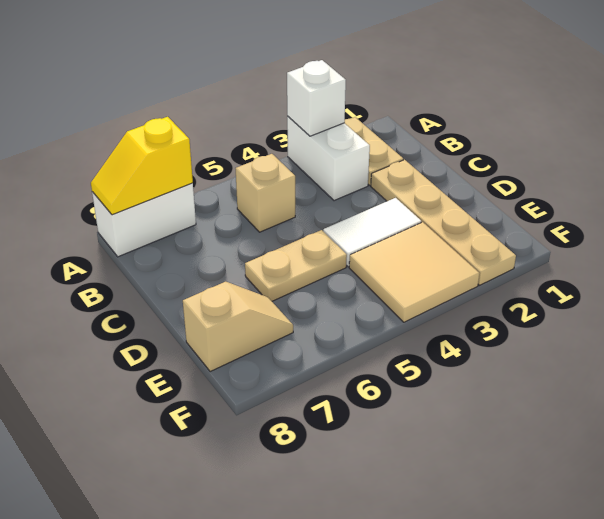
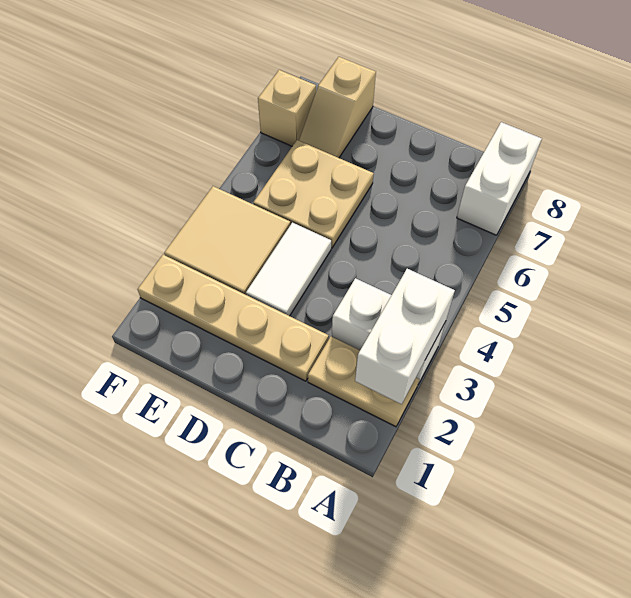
white brick A3 level 2 -> white brick A2:A3 level 2
yellow slope A7:A8 level 2 top 7 -> none
tan brick B5 level 1 -> tan brick F7 level 1
tan plate D5:D6 level 1 -> tan plate D5:E6 level 1

